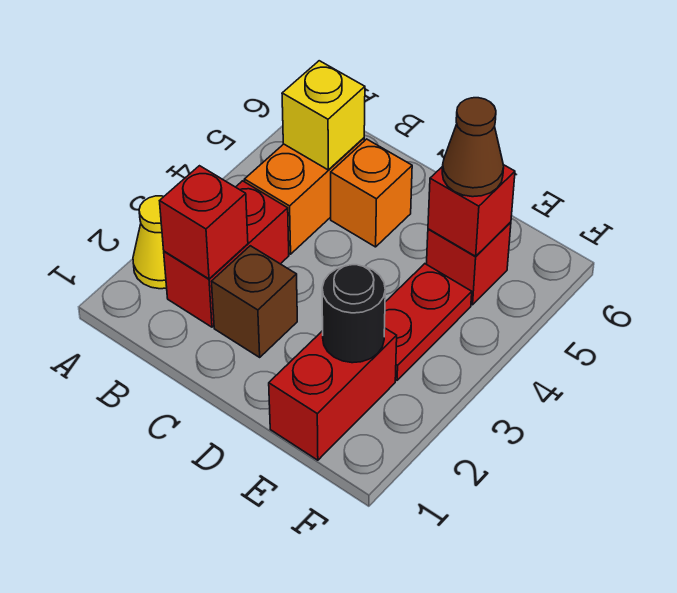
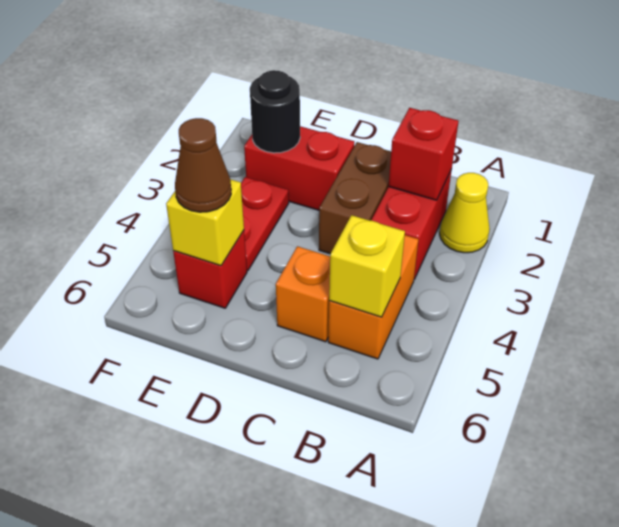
brown brick C2 level 1 -> brown brick C2:C3 level 1
red brick E1:E2 level 1 -> red brick D2:E2 level 1
red brick E5 level 2 -> yellow brick E5 level 2

